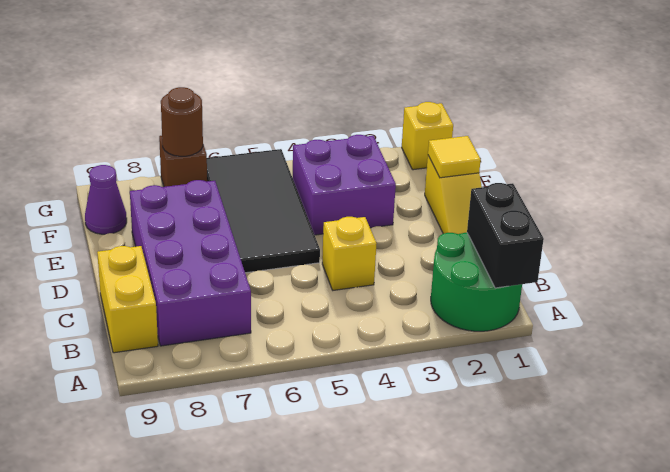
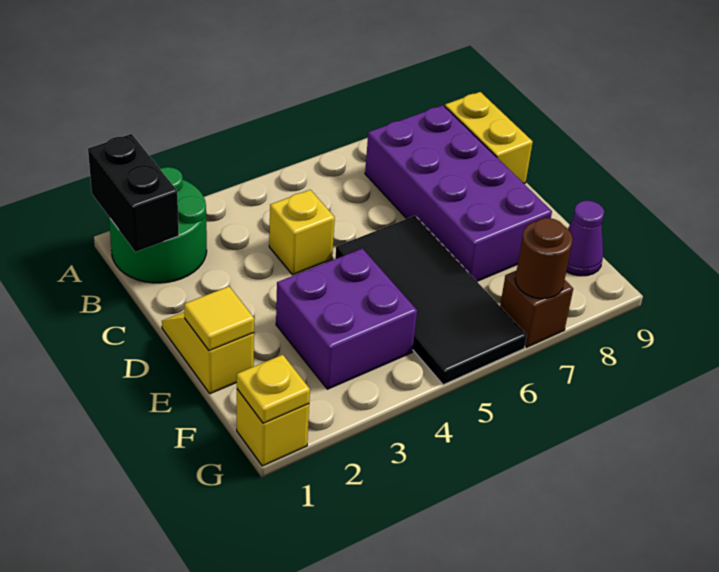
none -> yellow plate G1 level 2

